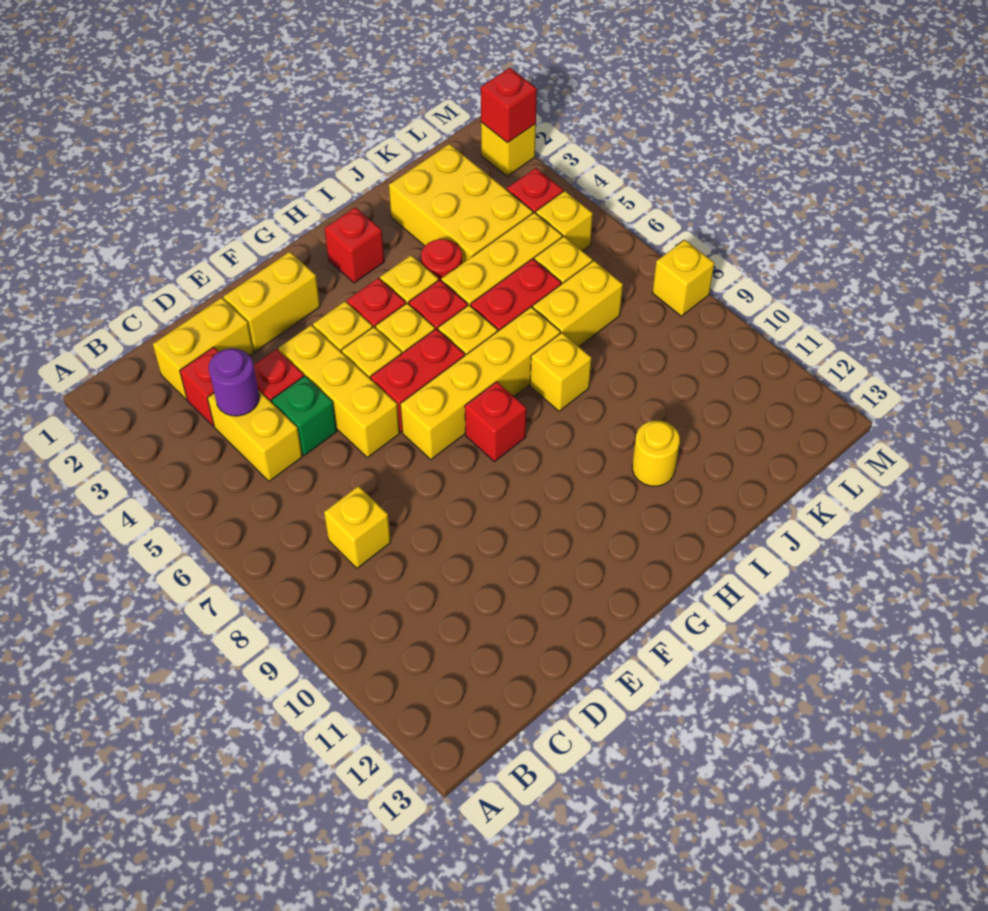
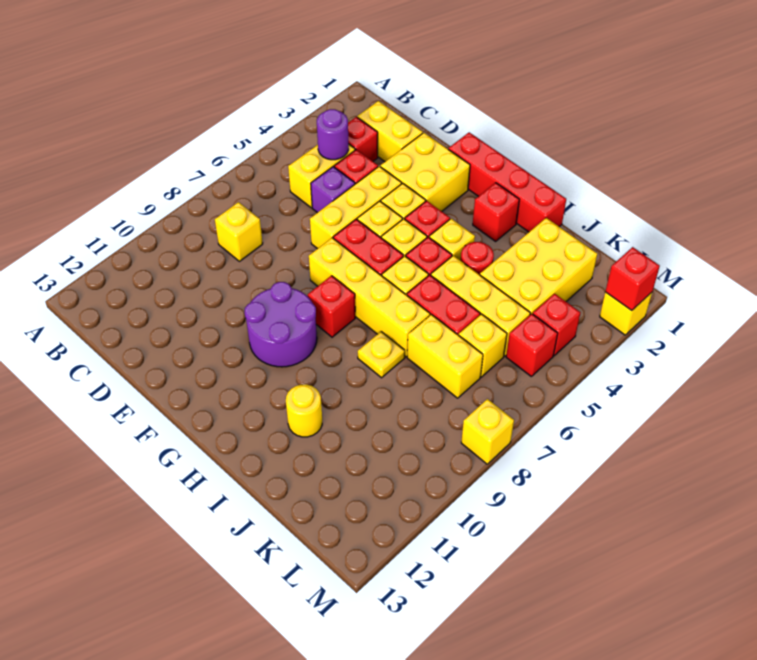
green brick D5 level 1 -> purple brick D5 level 1
yellow brick E2:F2 level 1 -> yellow brick E2:F3 level 1
none -> red brick F1:I1 level 1
none -> purple round brick F9:G10 level 1
yellow brick I8 level 1 -> yellow plate I8 level 1
yellow brick L5 level 1 -> red brick L5 level 1

